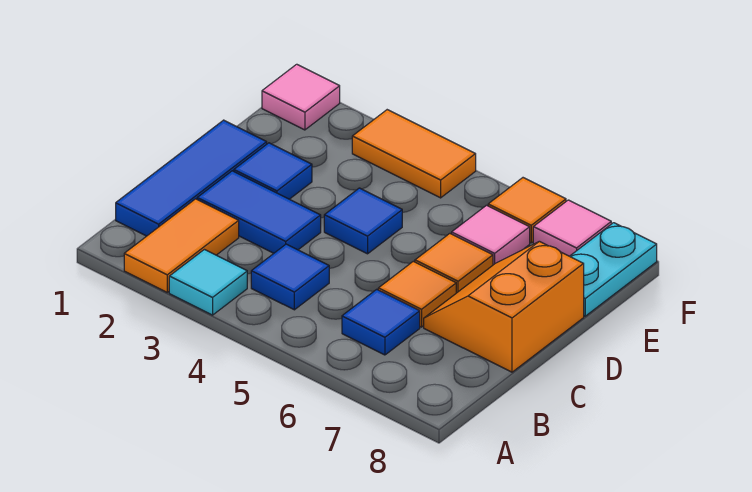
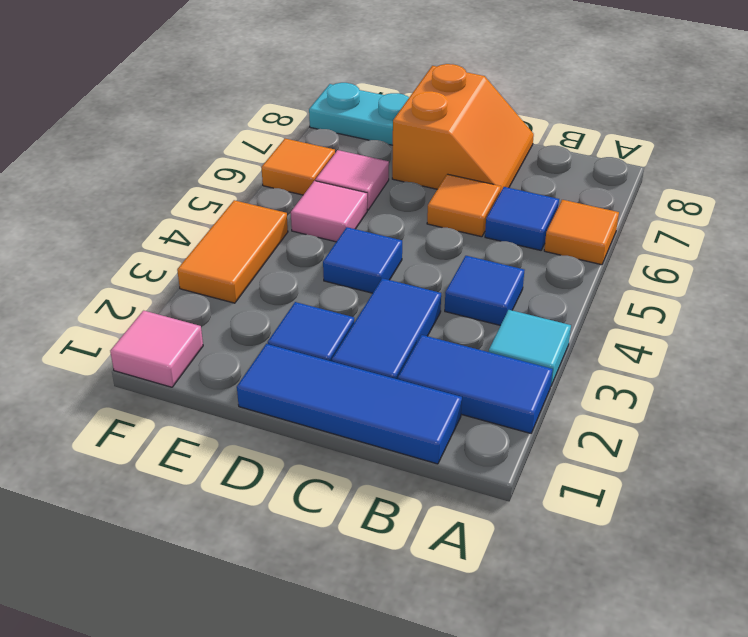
orange tile A2:B2 level 1 -> blue tile A2:B2 level 1
orange slope C7:D8 level 1 top 8 -> orange slope C7:D8 level 1 top D
orange tile D6 level 1 -> orange tile A6 level 1
pink tile F7 level 1 -> pink tile E5 level 1

